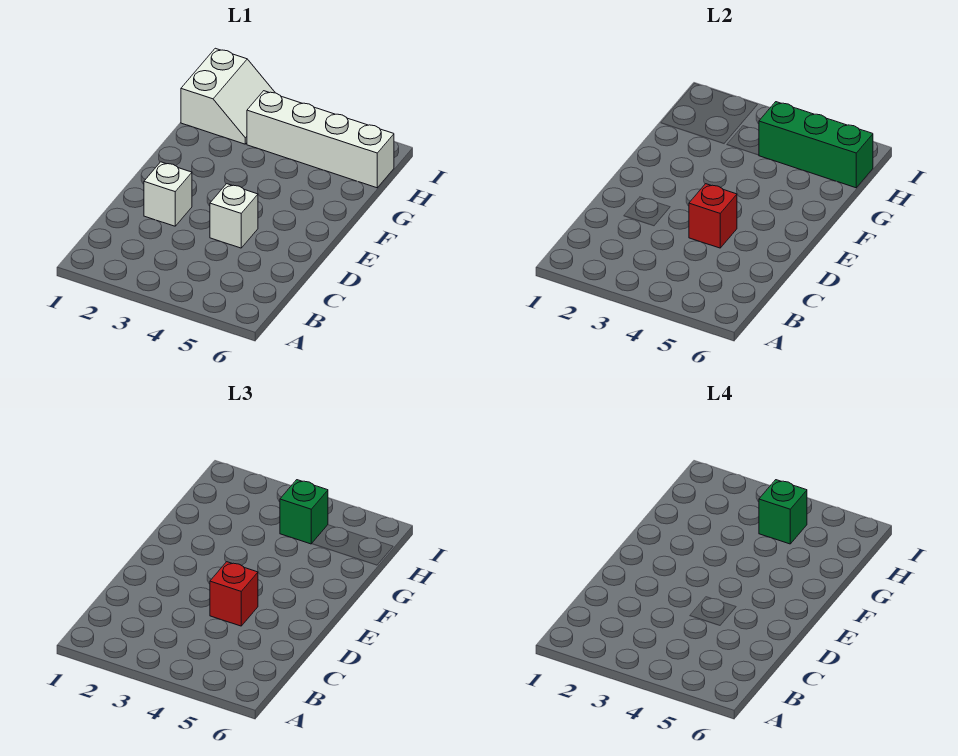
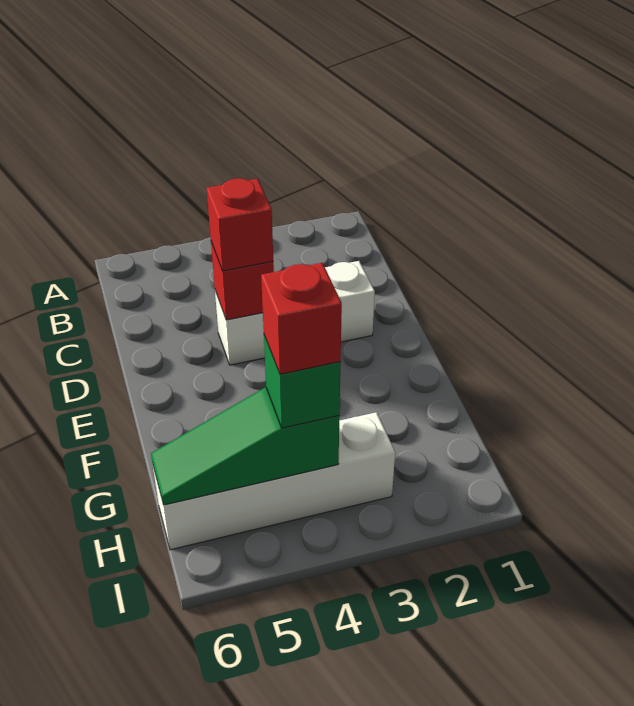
white slope H1:I2 level 1 top 1 -> none
green brick H4:H6 level 2 -> green slope H4:H6 level 2 top 4
green brick H4 level 4 -> red brick H4 level 4

